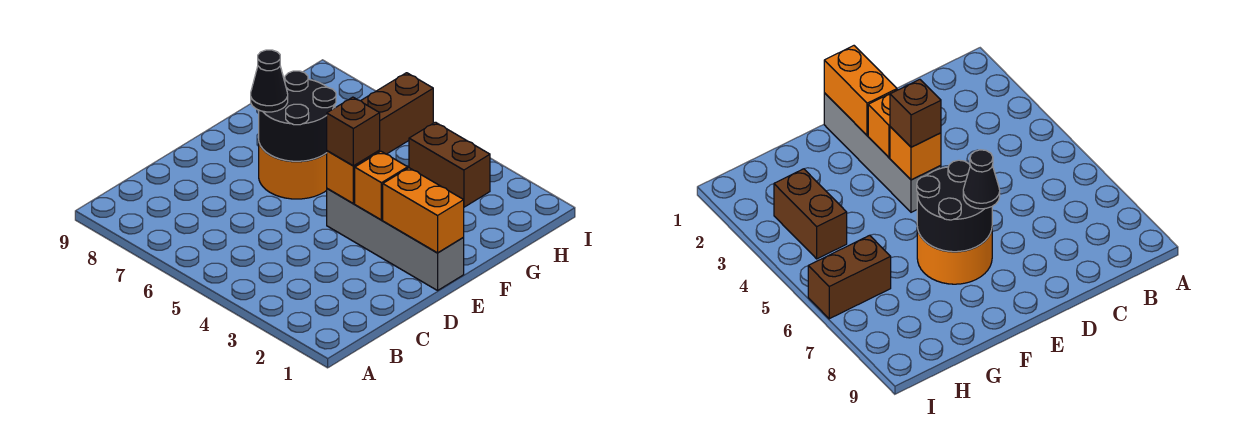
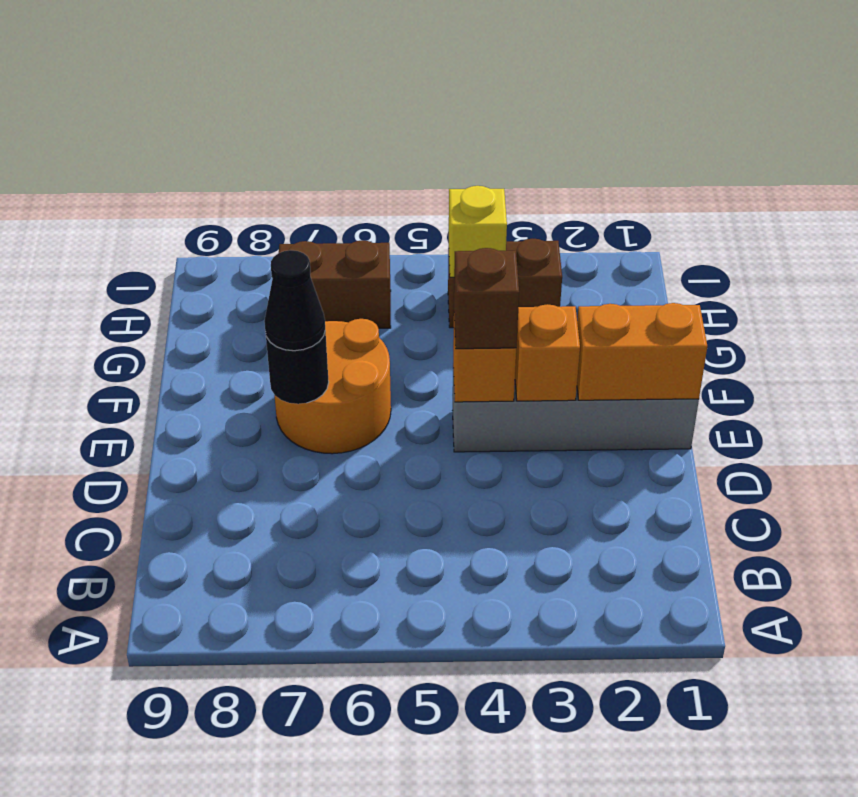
black round brick E6:F7 level 2 -> black round brick E7 level 2
none -> yellow brick H4 level 2
brown brick H6:I6 level 1 -> brown brick H6:H7 level 1

